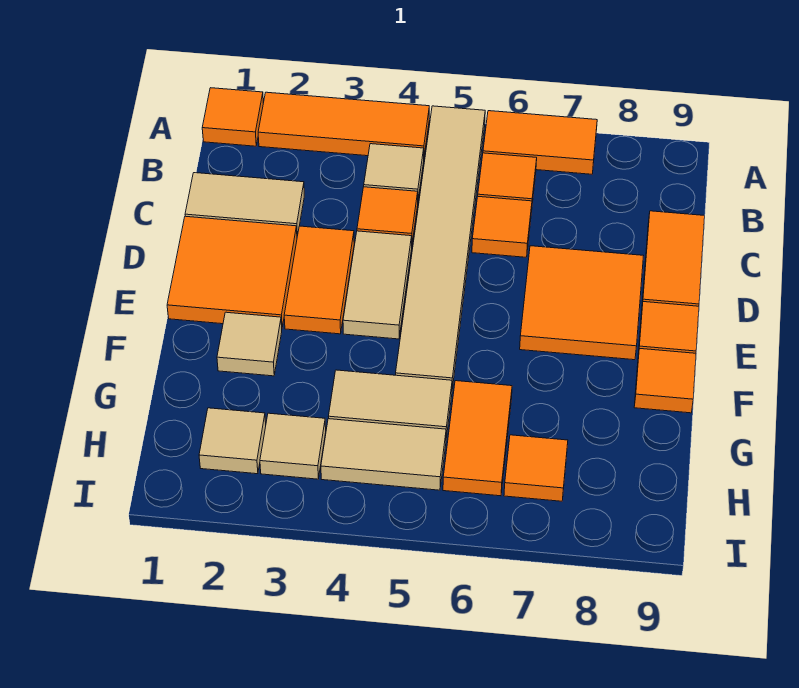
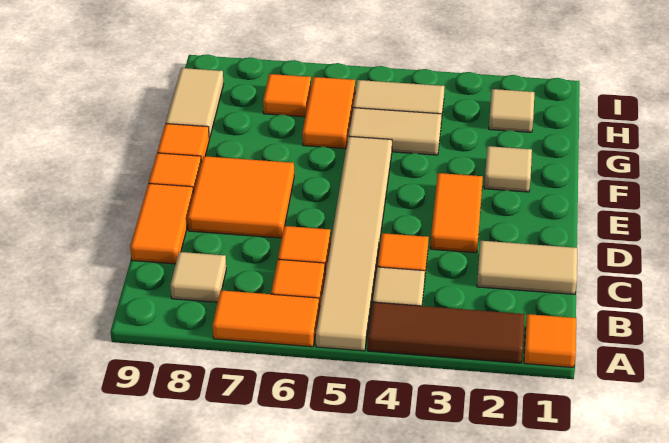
orange tile A2:A4 level 1 -> brown tile A2:A4 level 1
orange tile D1:E2 level 1 -> none
tan tile D4:E4 level 1 -> tan tile G9:H9 level 1
tan tile H3 level 1 -> tan tile B8 level 1

